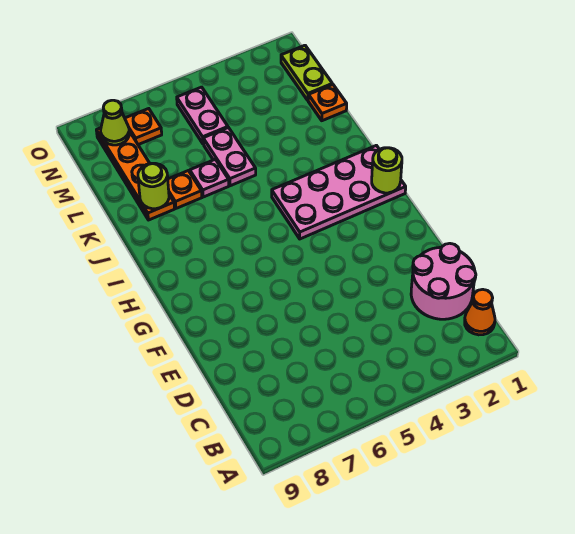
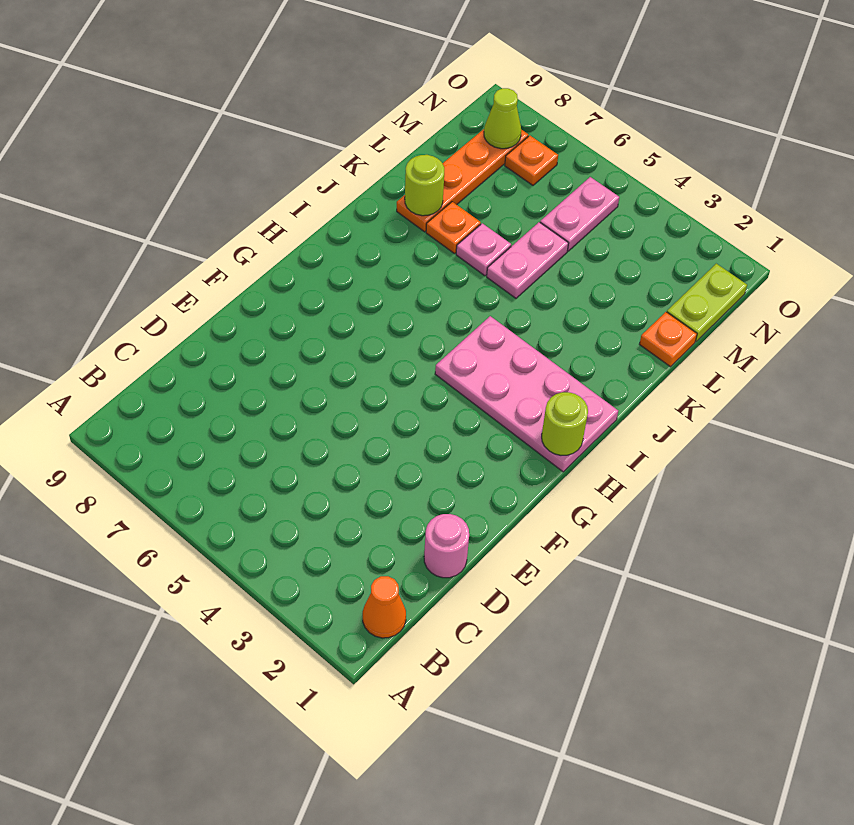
pink round brick C1:D2 level 1 -> pink round brick D1 level 1

